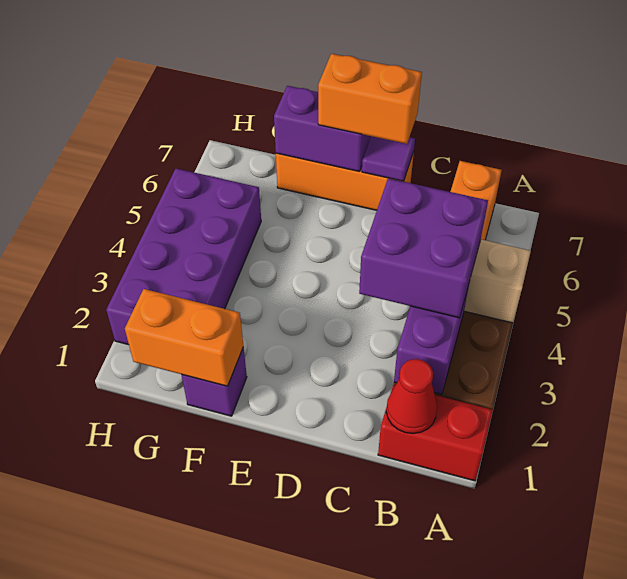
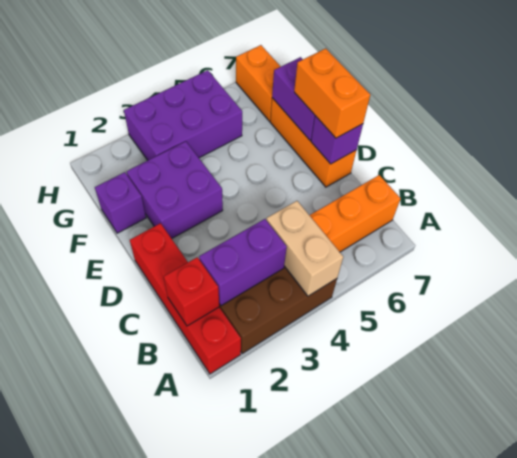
red brick A1:B1 level 1 -> red brick A1:D1 level 1
red cone B1 level 2 -> red brick B1 level 2
purple brick B3:C4 level 3 -> purple brick E2:F3 level 1
purple tile D7 level 2 -> purple brick D7 level 2
orange brick F1:G1 level 2 -> orange brick G7:H7 level 1
purple brick G2:H5 level 1 -> purple brick G3:H5 level 1

